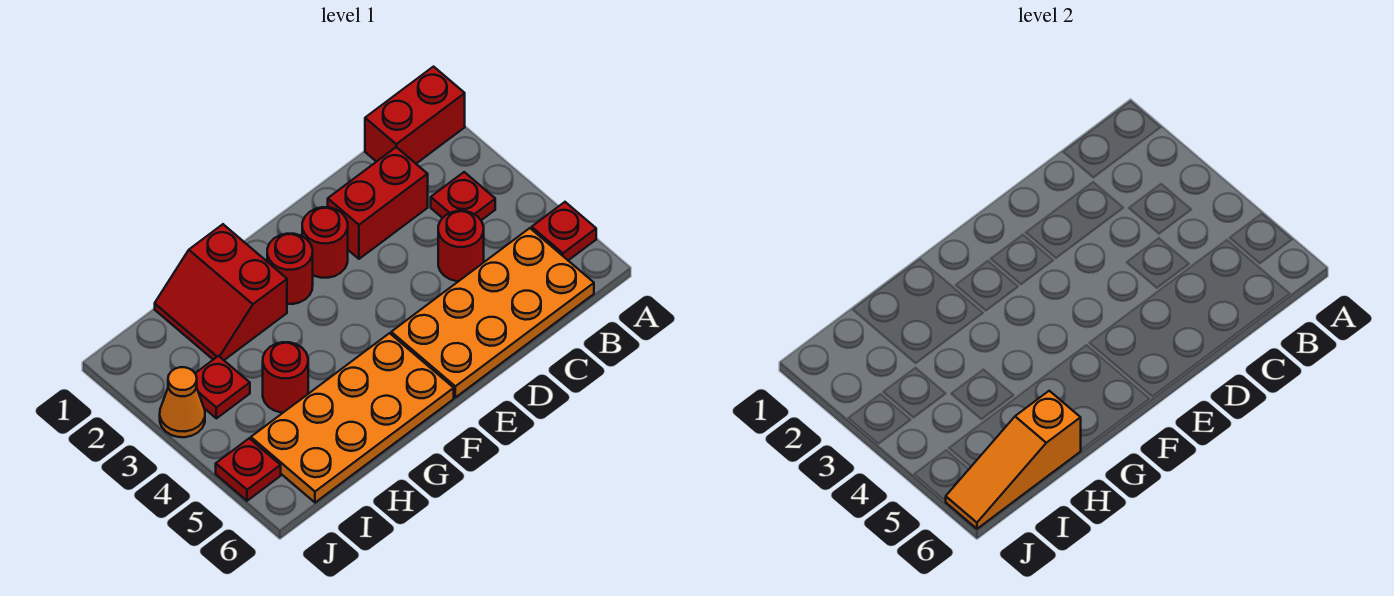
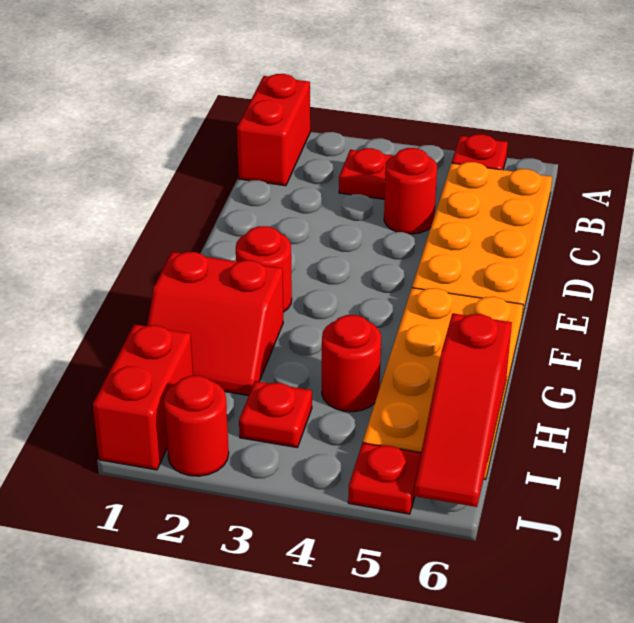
red brick C2:D2 level 1 -> red brick I1:J1 level 1
red round brick E2 level 1 -> red round brick J2 level 1
orange slope H6:J6 level 2 top H -> red slope H6:J6 level 2 top H
orange cone J3 level 1 -> none

